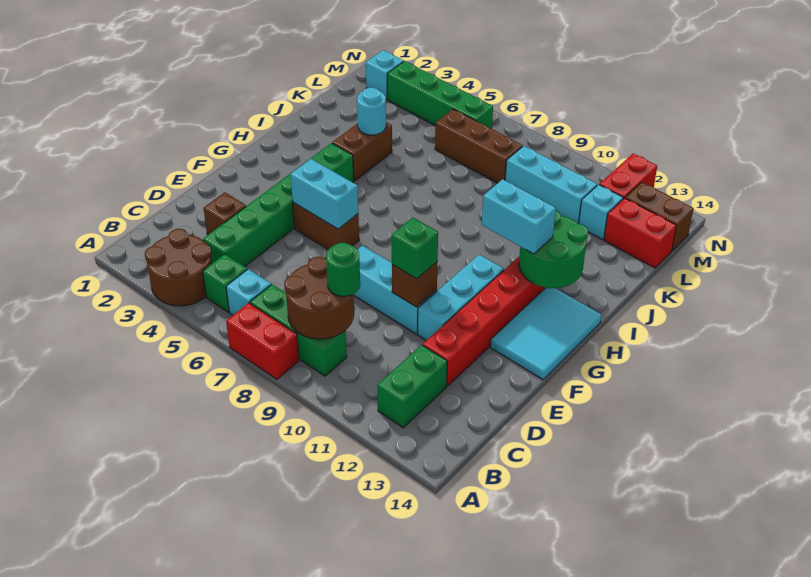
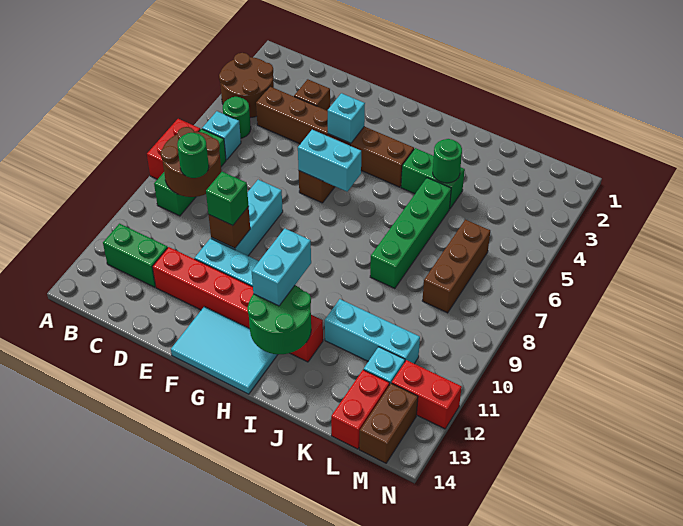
green brick B5 level 1 -> green round brick B5 level 1
green brick C4:H4 level 1 -> brown brick C4:H4 level 1
cyan brick F5:F6 level 2 -> cyan brick F6:G6 level 2
brown brick I4:J4 level 1 -> green brick I4:J4 level 1
cyan round brick J4 level 2 -> green round brick J4 level 2
cyan brick L9:L11 level 1 -> cyan brick J11:L11 level 1
cyan brick M2 level 1 -> cyan brick F4 level 2
green brick M3:M6 level 1 -> green brick J5:J8 level 1

